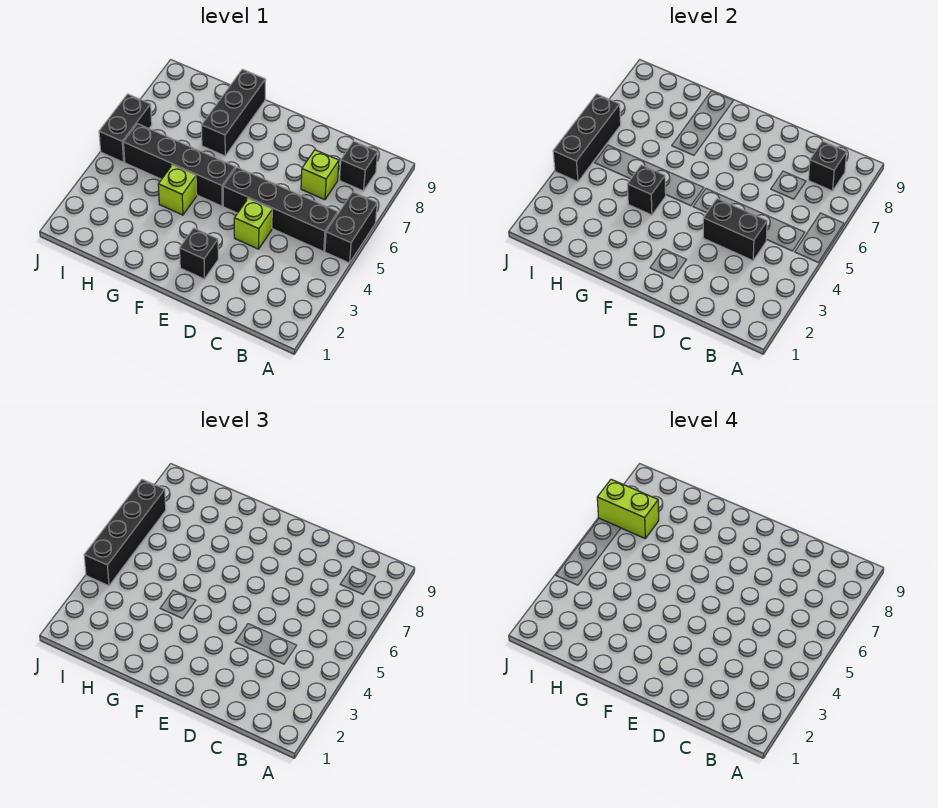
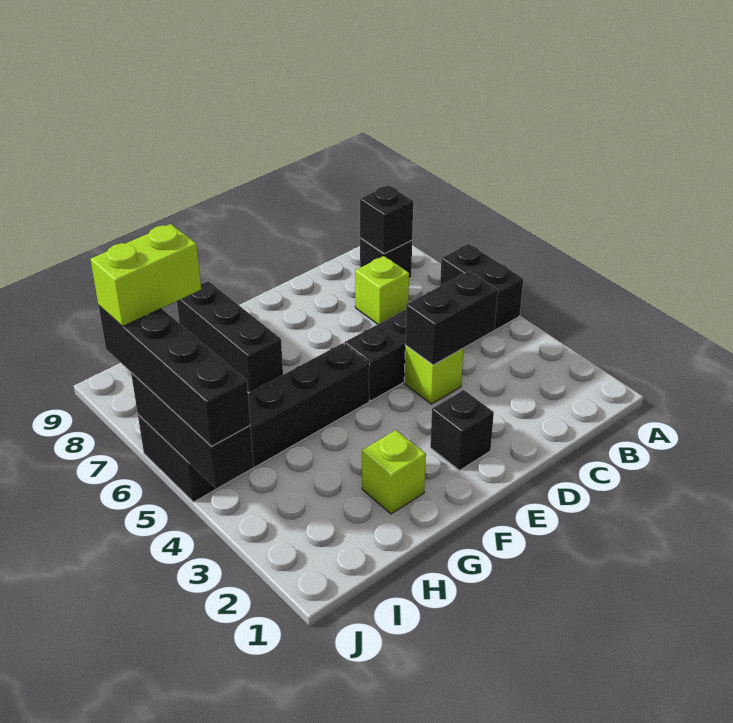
lime brick G4 level 1 -> lime brick G2 level 1
black brick G4 level 2 -> none

